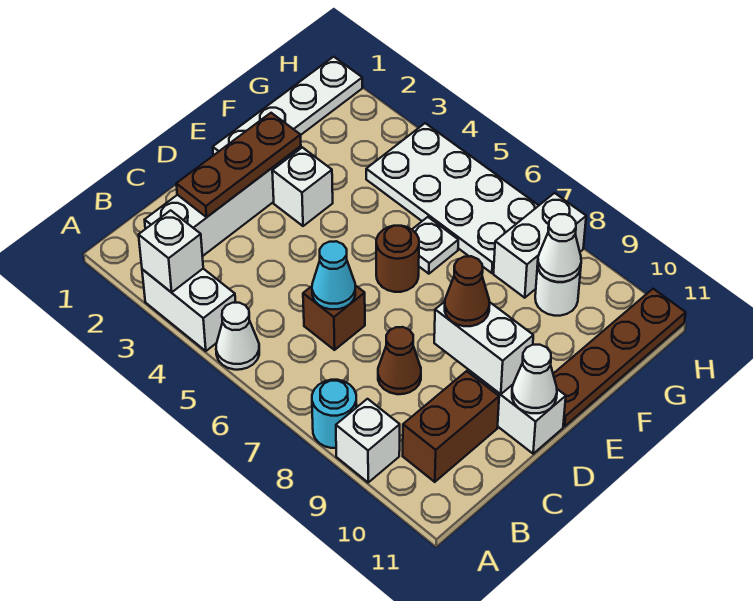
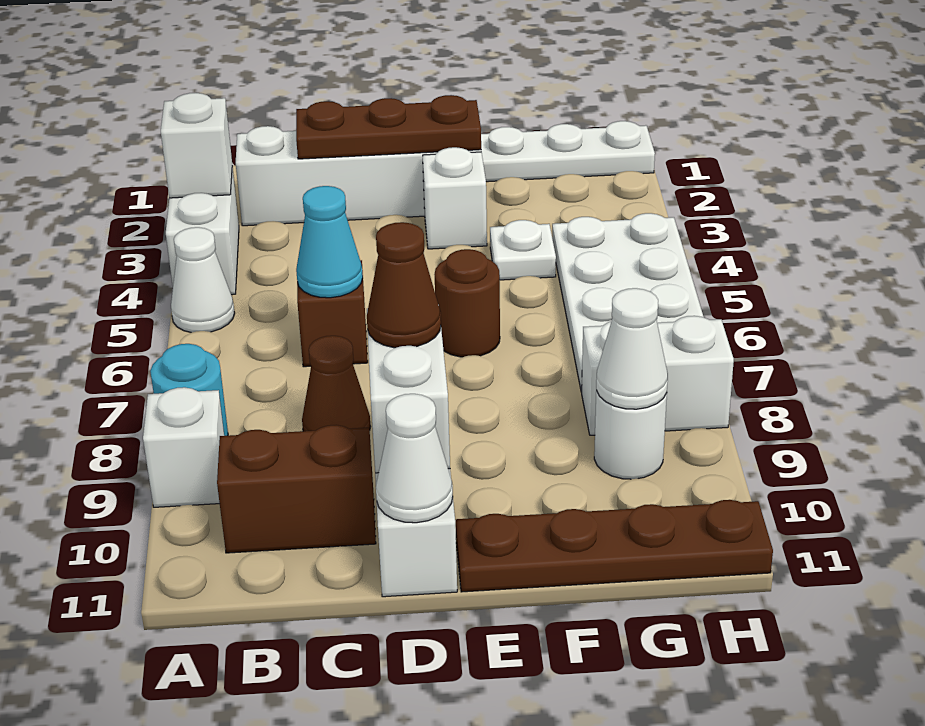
white plate F6 level 1 -> white plate F4 level 1

